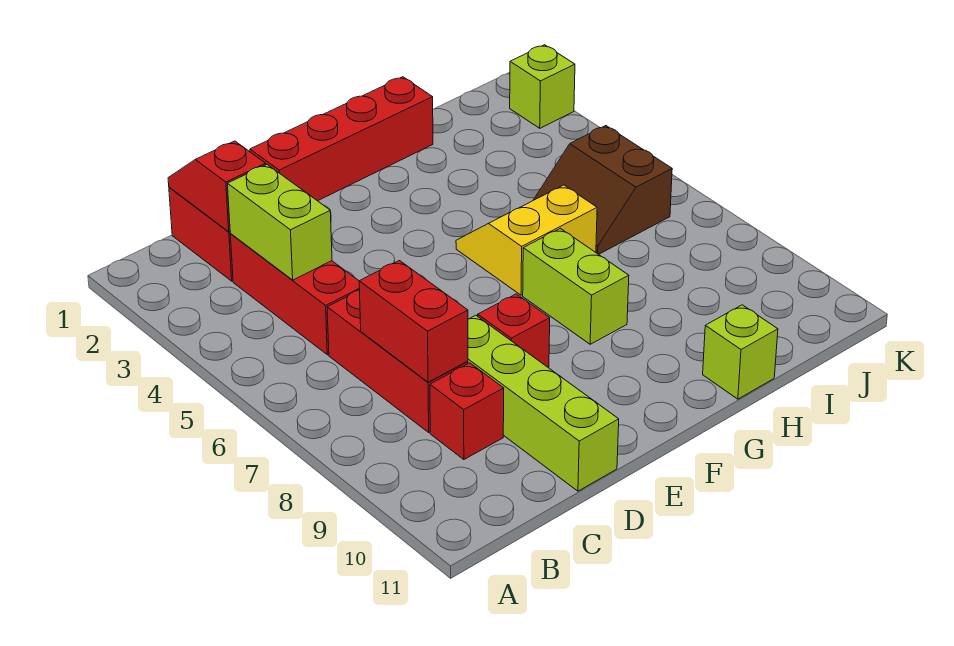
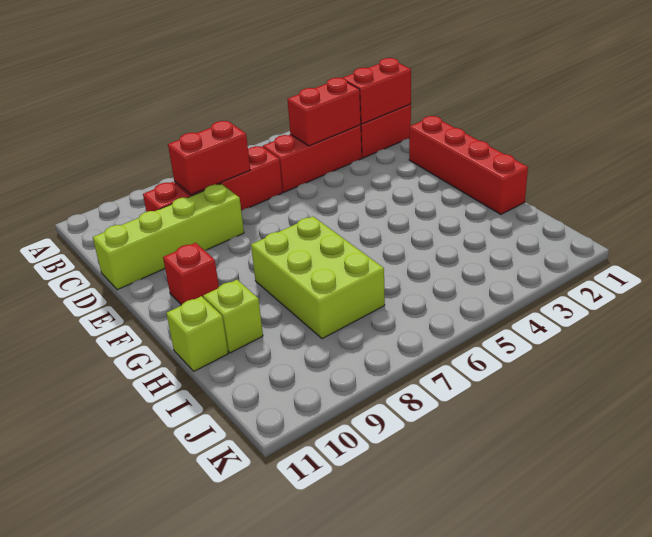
red slope C1:C2 level 2 top 2 -> red brick C1:C2 level 2
lime brick C3:C4 level 2 -> red brick C3:C4 level 2
red brick E8 level 1 -> red brick F10 level 1
yellow slope G5:H6 level 1 top 6 -> none
lime brick G7:G8 level 1 -> lime brick G7:I8 level 1
brown slope I5:J6 level 1 top J -> none
lime brick K2 level 1 -> lime brick H10 level 1

